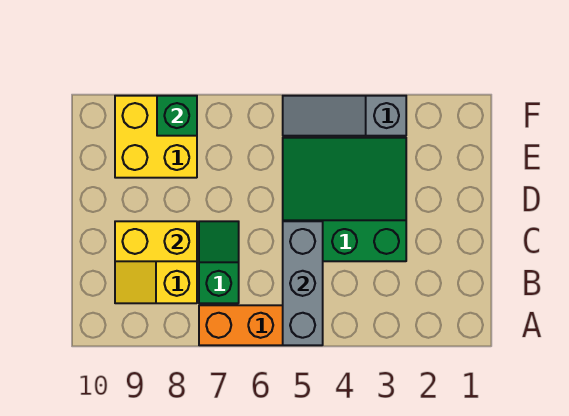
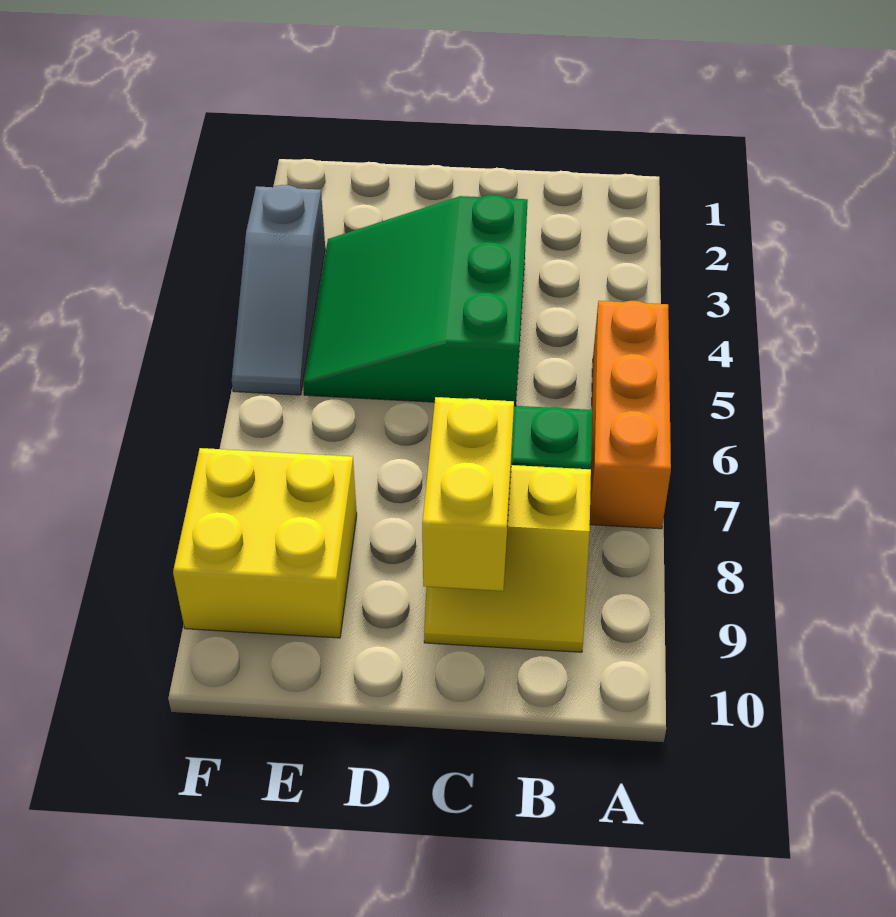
grey brick A5:C5 level 2 -> none
green brick F8 level 2 -> none

